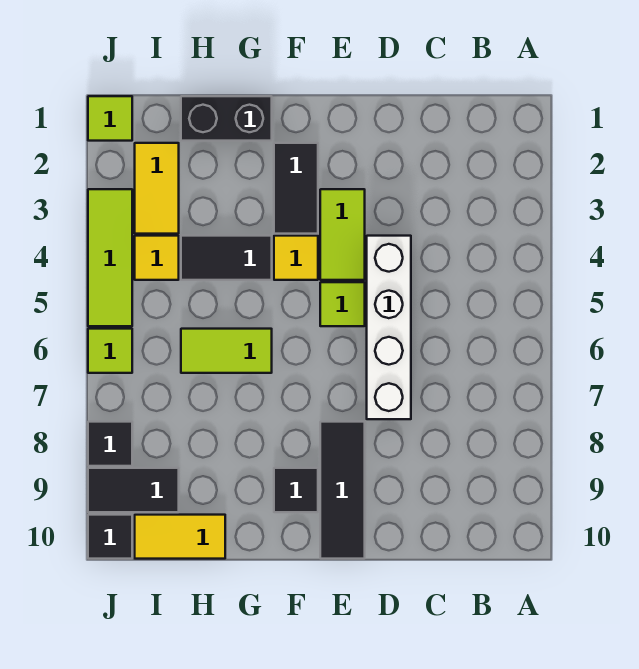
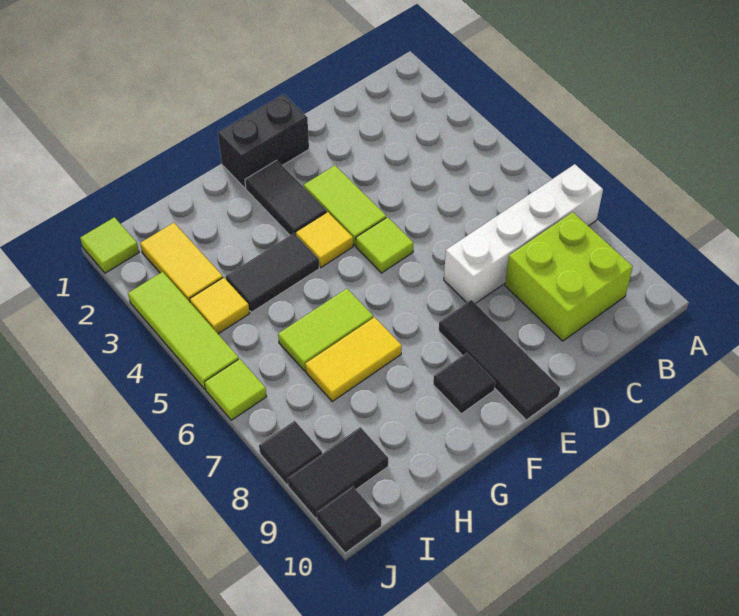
none -> lime brick B8:C9 level 1
white brick D4:D7 level 1 -> white brick A7:D7 level 1
black brick G1:H1 level 1 -> black brick E1:F1 level 1
yellow tile H10:I10 level 1 -> yellow tile G7:H7 level 1

